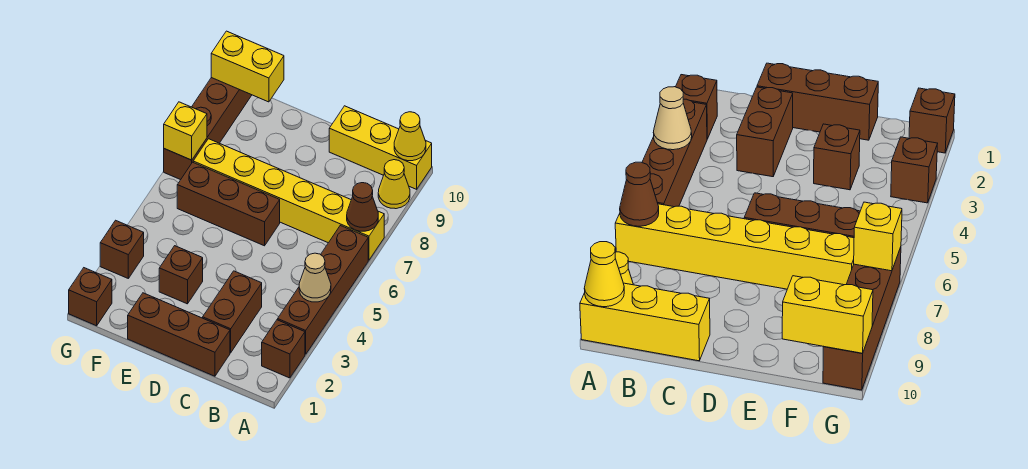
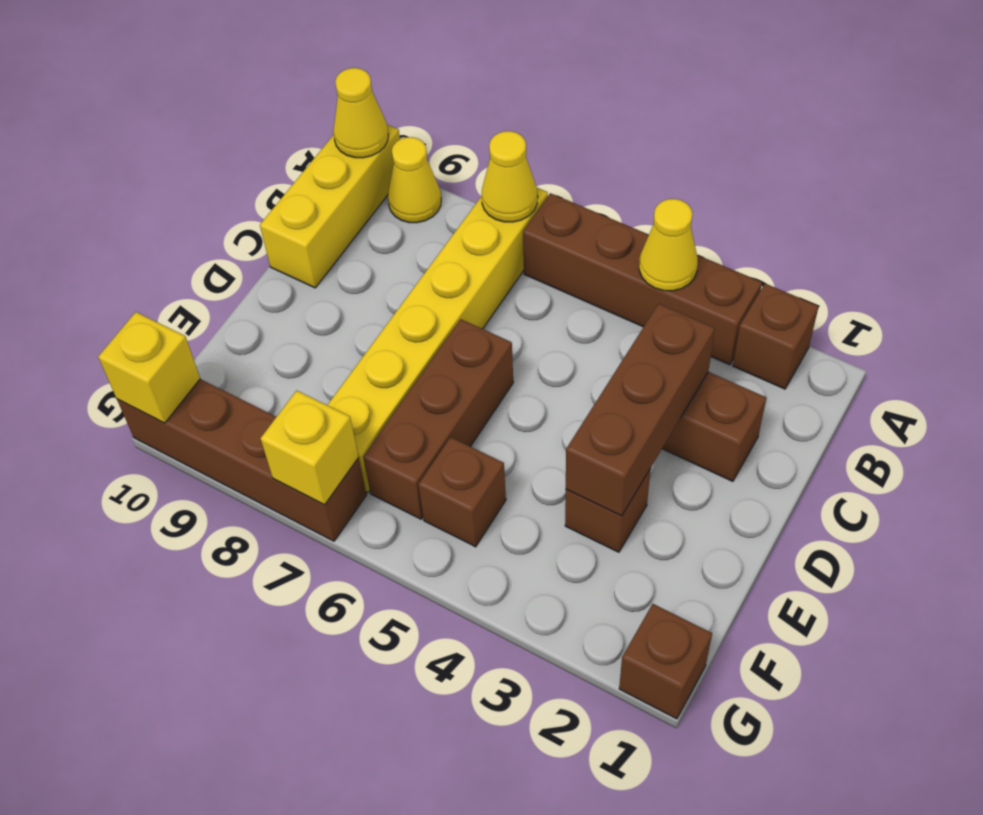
tan cone A4 level 2 -> yellow cone A4 level 2
brown cone A7 level 2 -> yellow cone A7 level 2
brown brick C1:E1 level 1 -> brown brick C3:E3 level 2
yellow brick F10:G10 level 2 -> yellow brick G10 level 2
brown brick G3 level 1 -> brown brick F5 level 1

